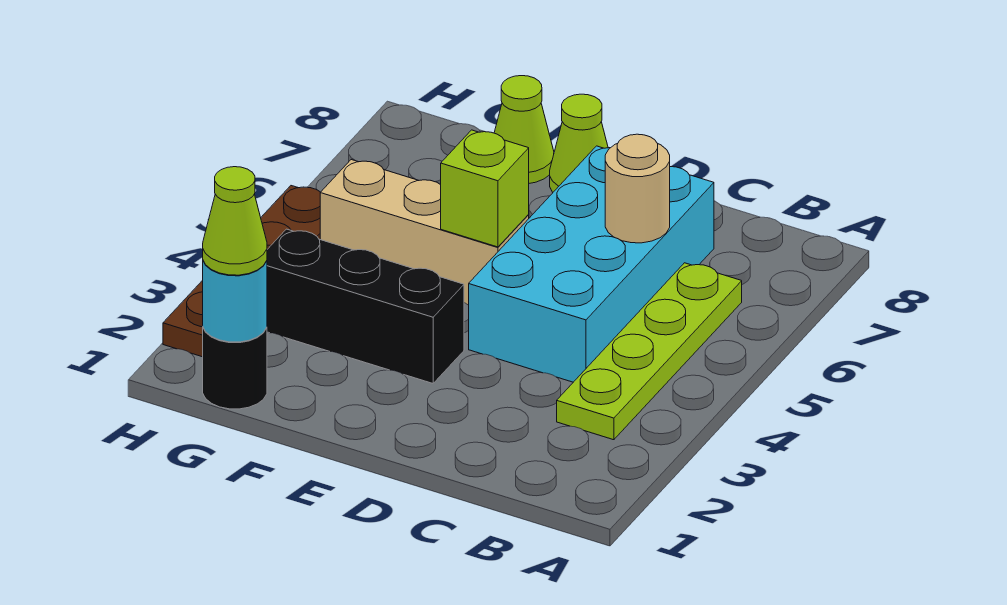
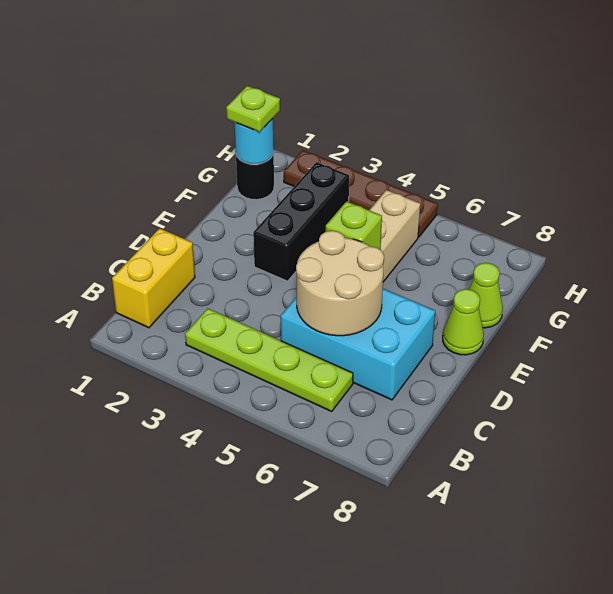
none -> yellow brick B1:C1 level 1
cyan brick C4:D7 level 1 -> cyan brick C5:D7 level 1
tan round brick C6 level 2 -> tan round brick C5:D6 level 2
lime cone G1 level 3 -> lime plate G1 level 3

